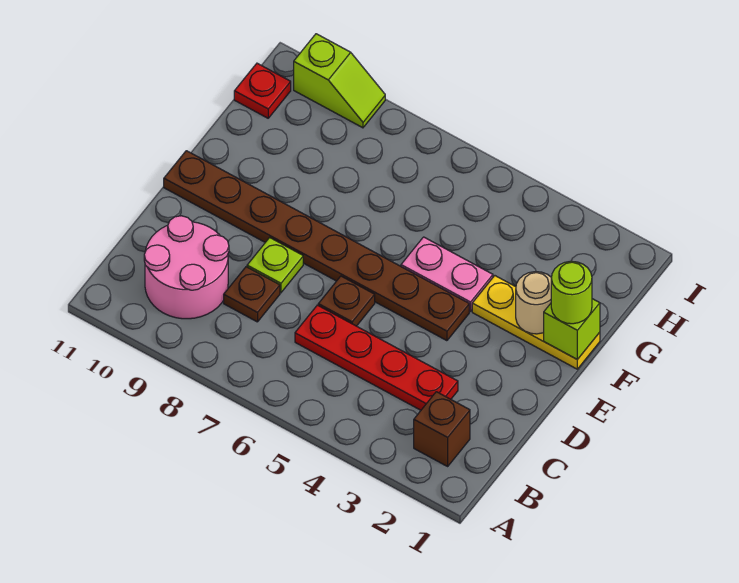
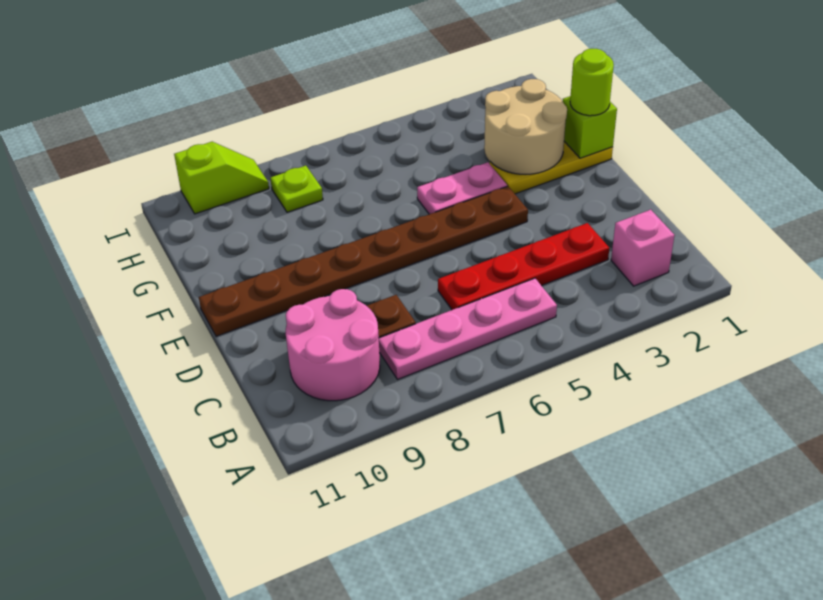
brown brick B2 level 1 -> pink brick B2 level 1
none -> pink plate B5:B8 level 1
brown plate D6 level 1 -> none
lime plate D8 level 1 -> lime plate H8 level 1
tan round brick F2 level 2 -> tan round brick F2:G3 level 2
red plate H11 level 1 -> none

